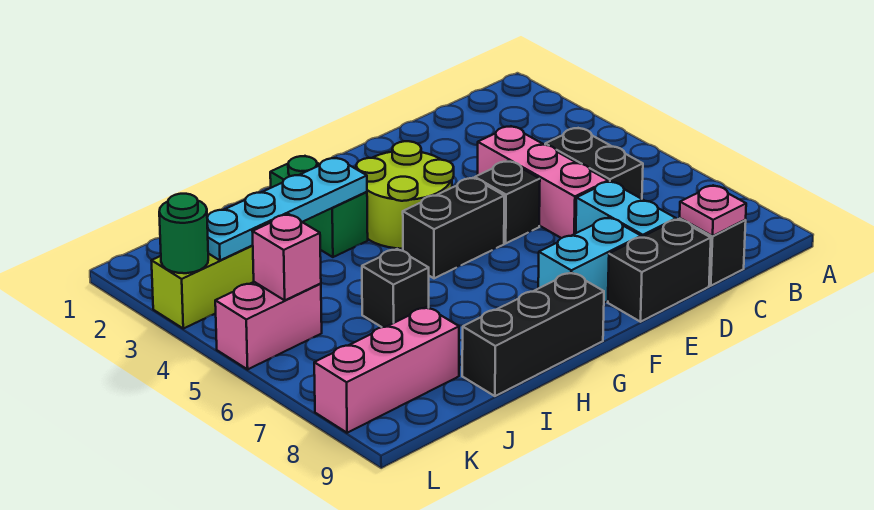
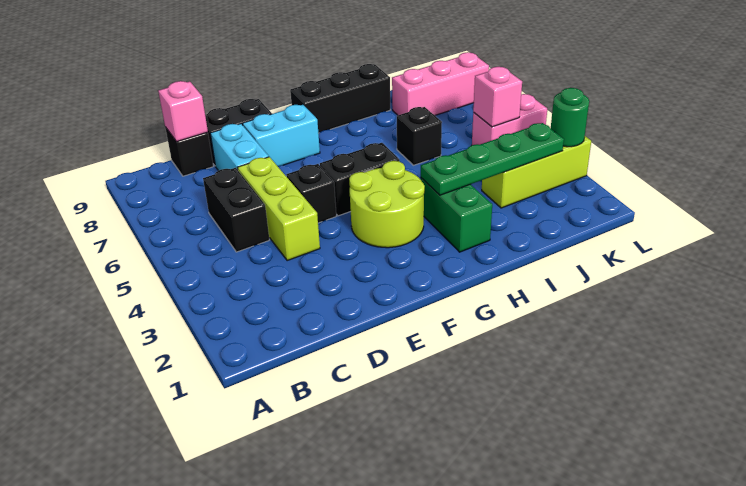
pink plate C9 level 2 -> pink brick C9 level 2
pink brick D4:D6 level 1 -> lime brick D4:D6 level 1
cyan plate H3:K3 level 2 -> green plate H3:K3 level 2

